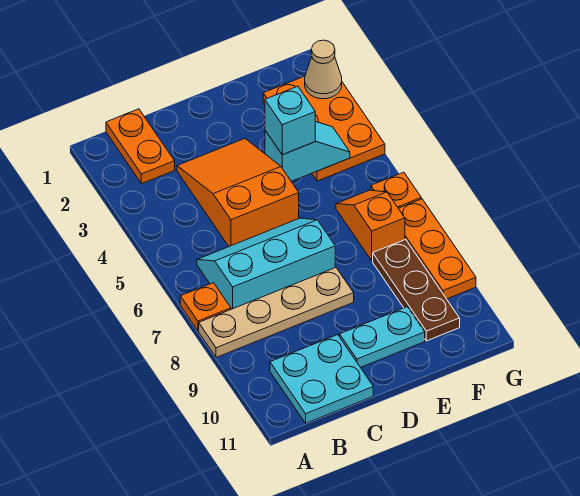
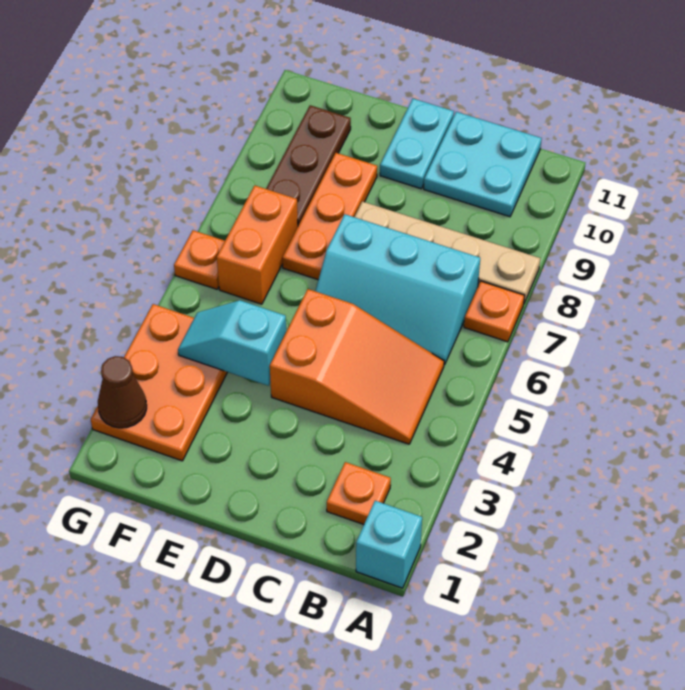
orange plate B1:B2 level 1 -> orange plate B2 level 1
orange slope C3:D5 level 1 top 5 -> orange slope B4:D5 level 1 top D
cyan plate D10:E10 level 1 -> cyan plate D10:D11 level 1
cyan brick E4 level 3 -> cyan brick A1 level 1
orange slope F6:F7 level 1 top 7 -> orange brick F6:F7 level 1
tan cone G2 level 2 -> brown cone G2 level 2
orange plate G7:G9 level 1 -> orange plate E7:E9 level 1

